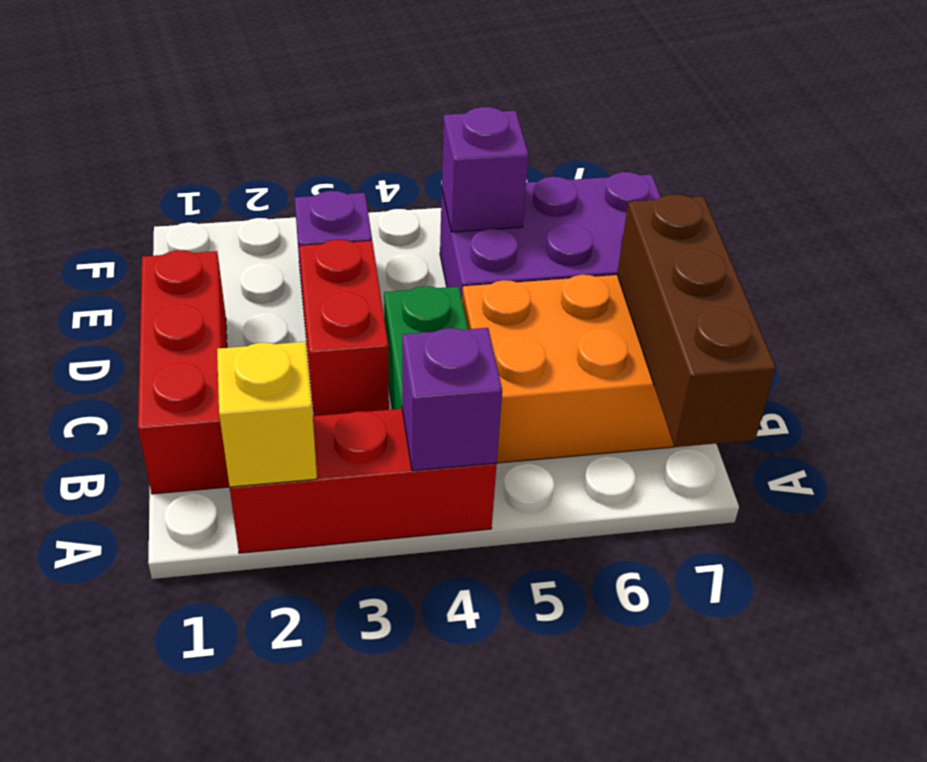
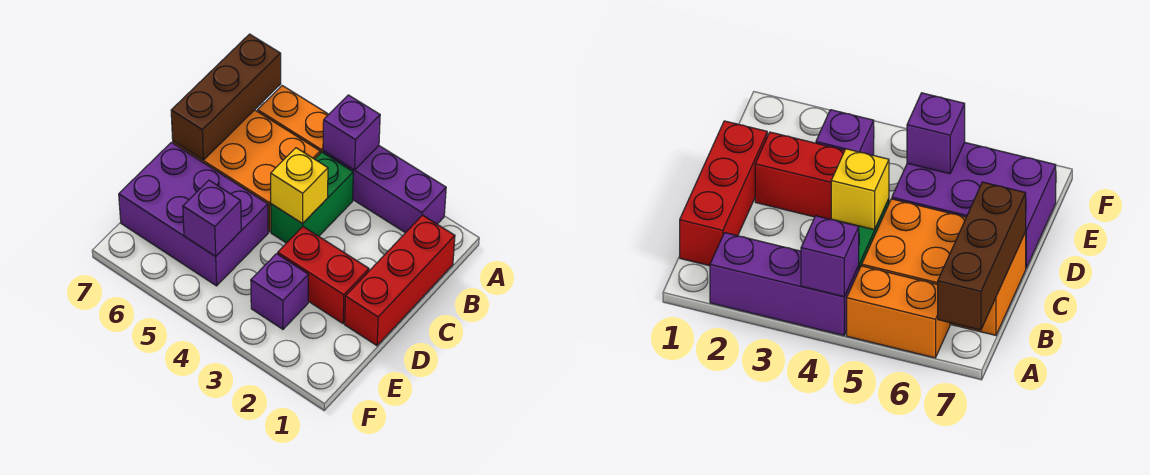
red brick A2:A4 level 1 -> purple brick A2:A4 level 1
yellow brick A2 level 2 -> yellow brick C4 level 2
none -> orange brick A5:A6 level 1
red brick C3:D3 level 1 -> red brick D2:D3 level 1

